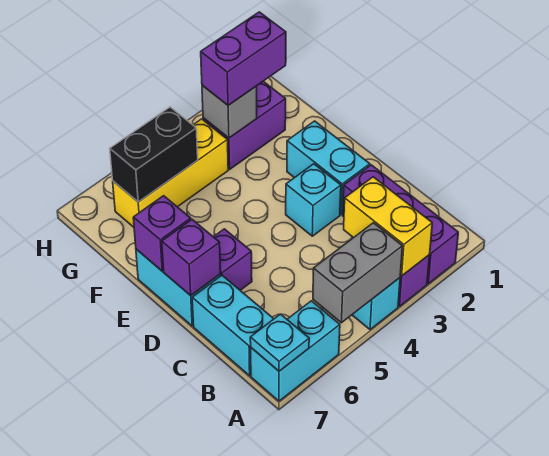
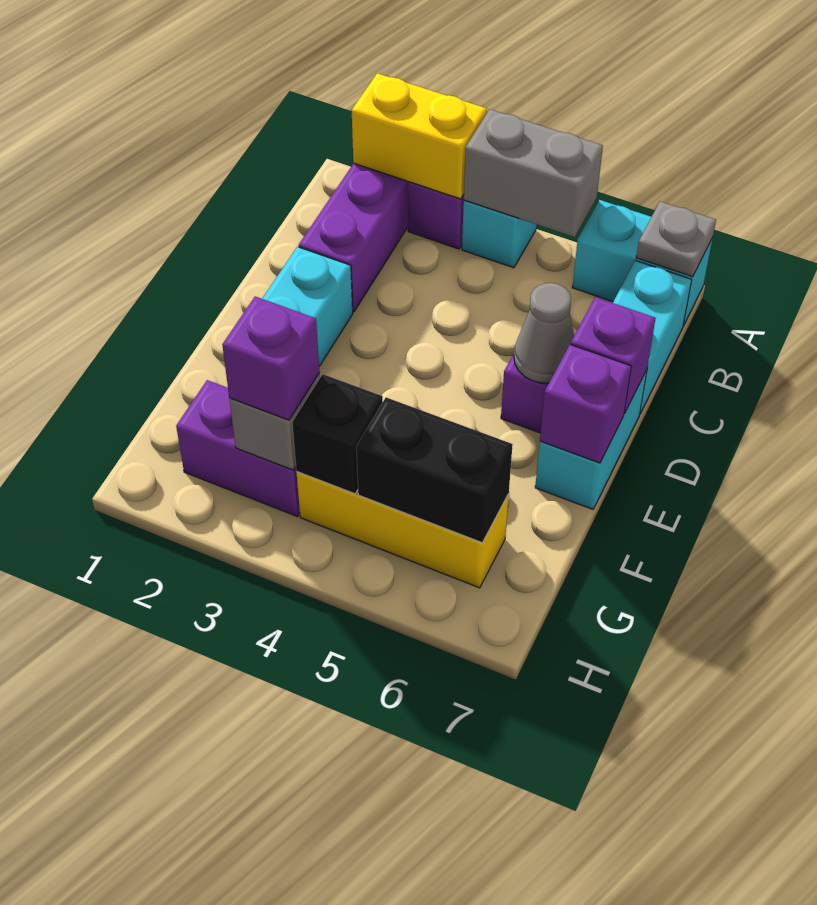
yellow brick A3:B3 level 2 -> yellow brick A2:A3 level 2
cyan plate A7 level 2 -> grey plate A7 level 2
cyan brick D3 level 1 -> none
none -> grey cone D6 level 2
purple brick G2:G3 level 3 -> purple brick G3 level 3
none -> black brick G4 level 2

